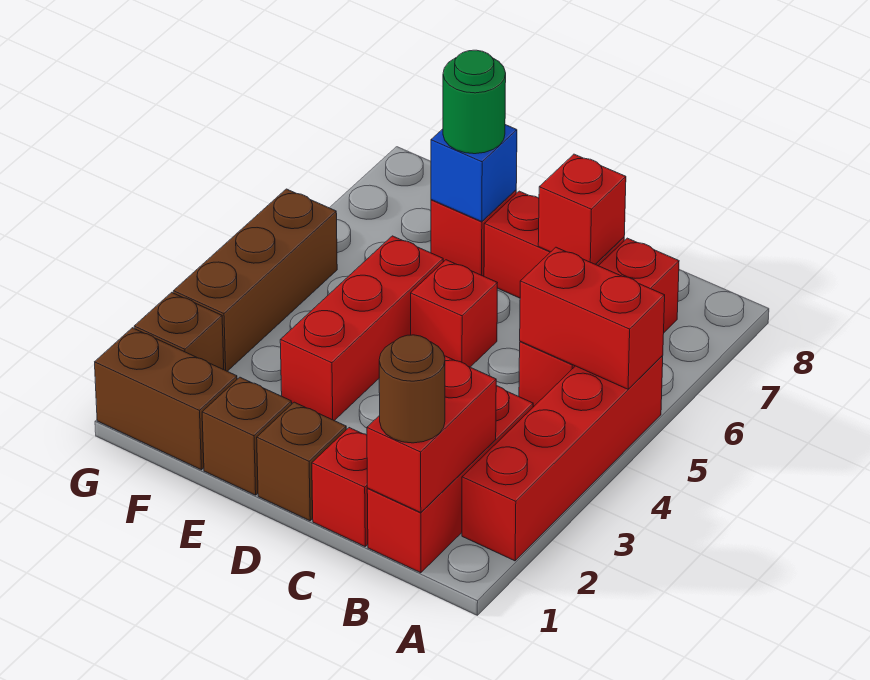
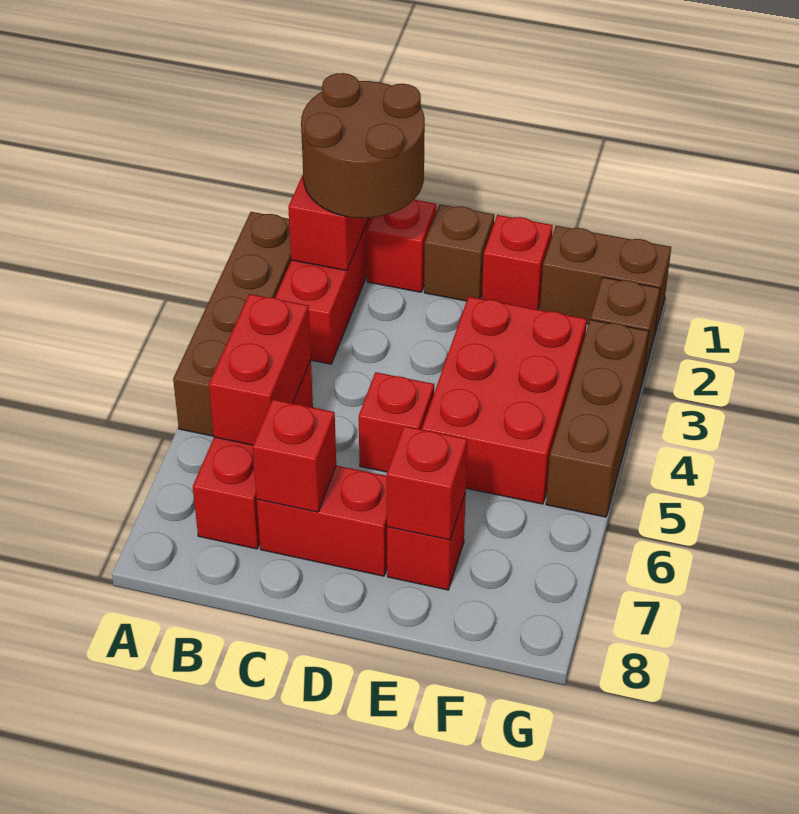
red brick A2:A5 level 1 -> brown brick A2:A5 level 1
red brick A5:B5 level 2 -> red brick B5:B6 level 2
brown round brick B1 level 3 -> brown round brick B1:C2 level 3
brown brick E1 level 1 -> red brick E1 level 1
red brick E3:E5 level 1 -> red brick E3:F5 level 1
blue brick E7 level 2 -> red brick E7 level 2
green round brick E7 level 3 -> none

